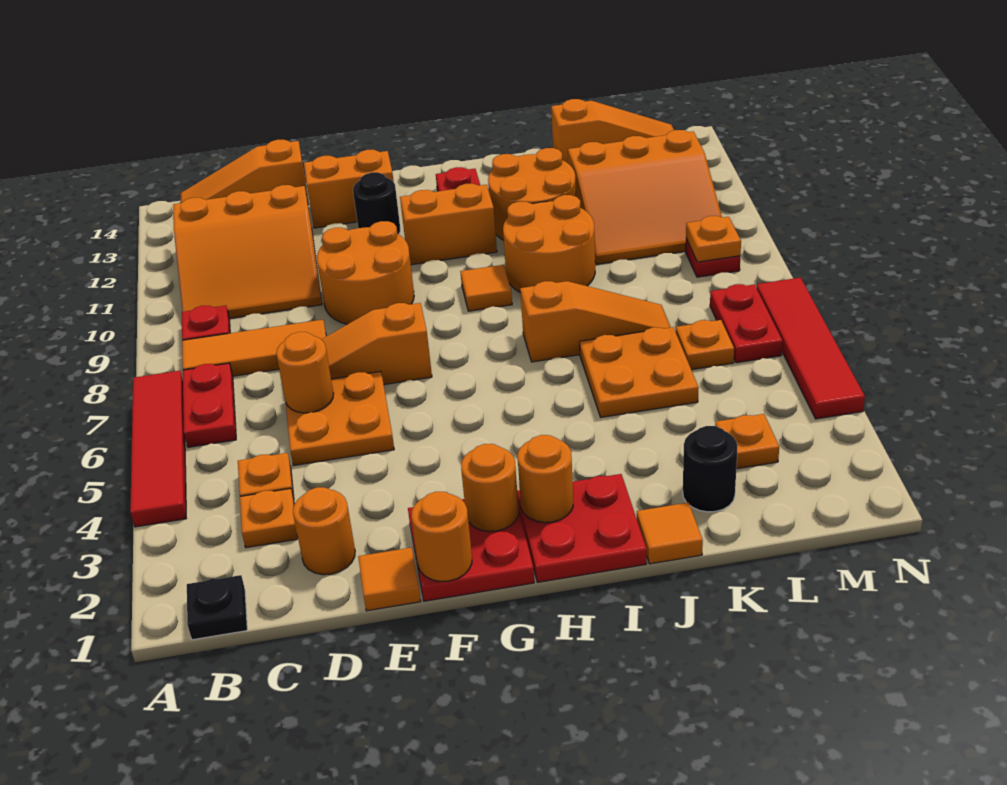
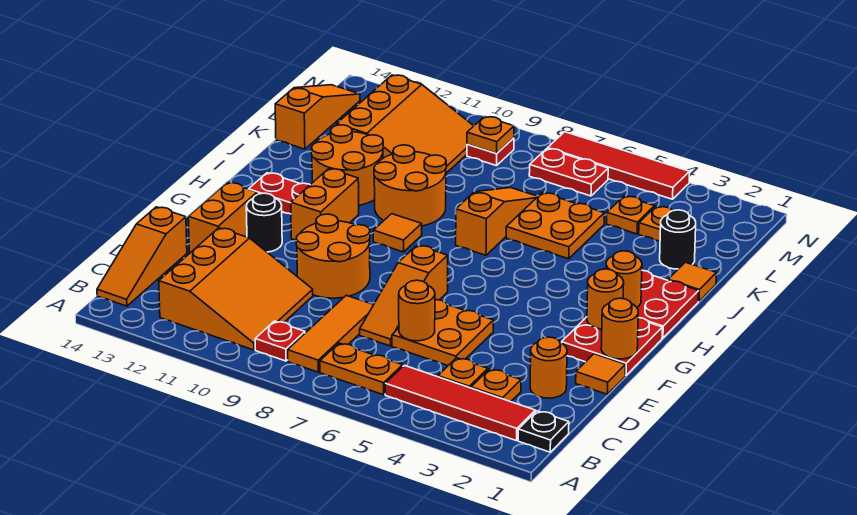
red tile A4:A7 level 1 -> red tile B2:B5 level 1
red plate B6:B7 level 1 -> orange plate B6:B7 level 1
orange plate L6 level 1 -> orange plate L4 level 1

